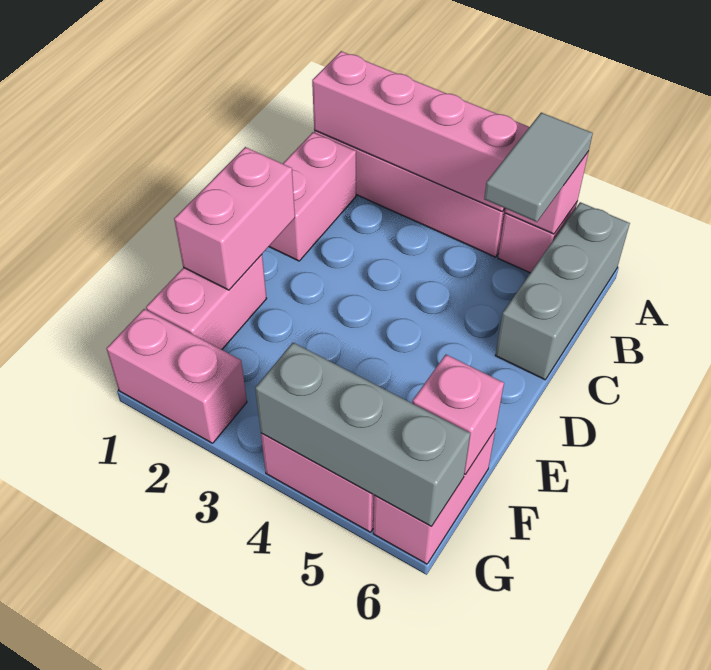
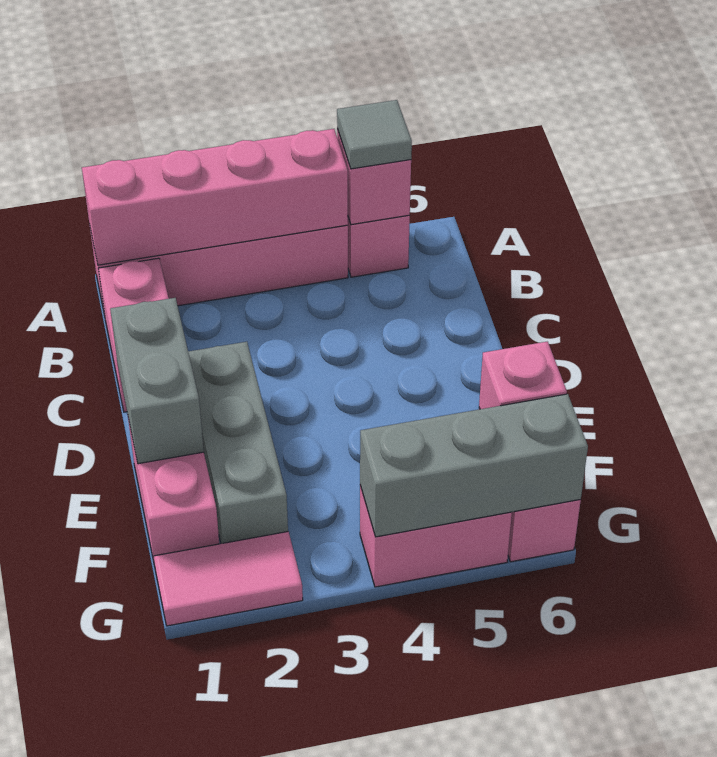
grey tile A5:B5 level 3 -> grey tile A5 level 3
grey brick A6:C6 level 1 -> grey brick D2:F2 level 1
pink brick D1:E1 level 2 -> grey brick D1:E1 level 2
pink brick G1:G2 level 1 -> pink tile G1:G2 level 1

